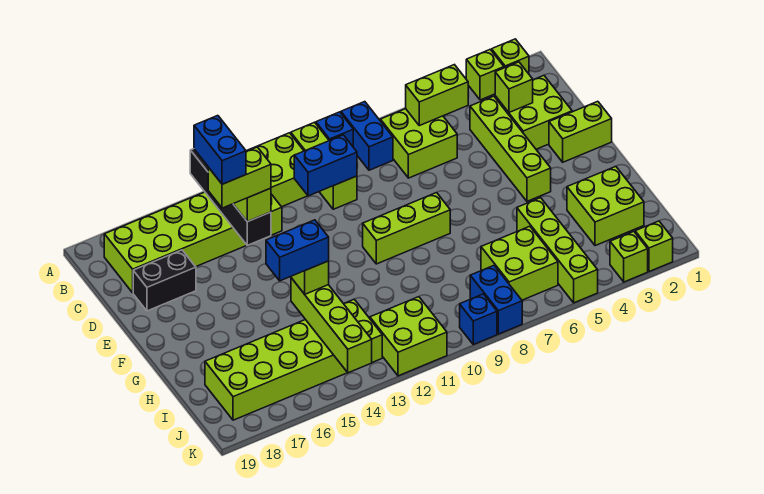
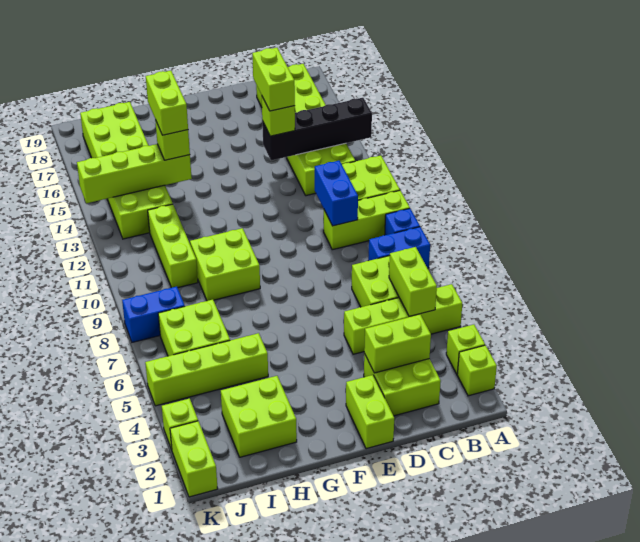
lime brick C3 level 2 -> lime brick C3:D3 level 2
lime brick C4:F4 level 1 -> lime brick A5:D5 level 1
blue brick C15:D15 level 5 -> none
black brick D17:D18 level 1 -> none
lime brick F8:F10 level 1 -> lime brick I10:I12 level 1
blue brick H14:H15 level 4 -> lime brick H14:H15 level 4
lime brick J11:K12 level 1 -> lime brick G9:H10 level 1
lime brick K2 level 1 -> lime brick K1:K2 level 1
blue brick K9 level 1 -> none

